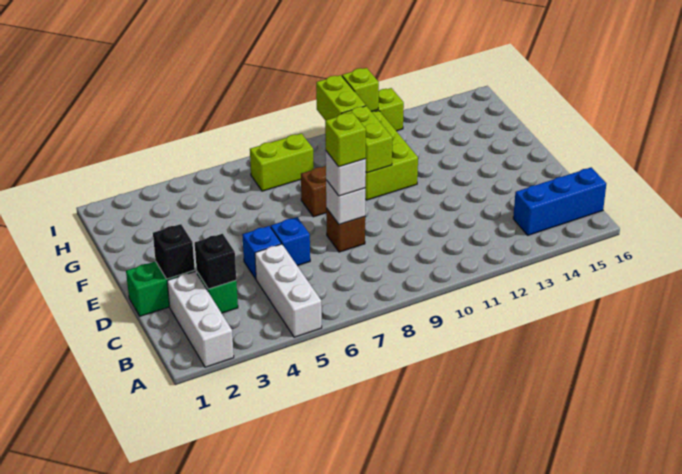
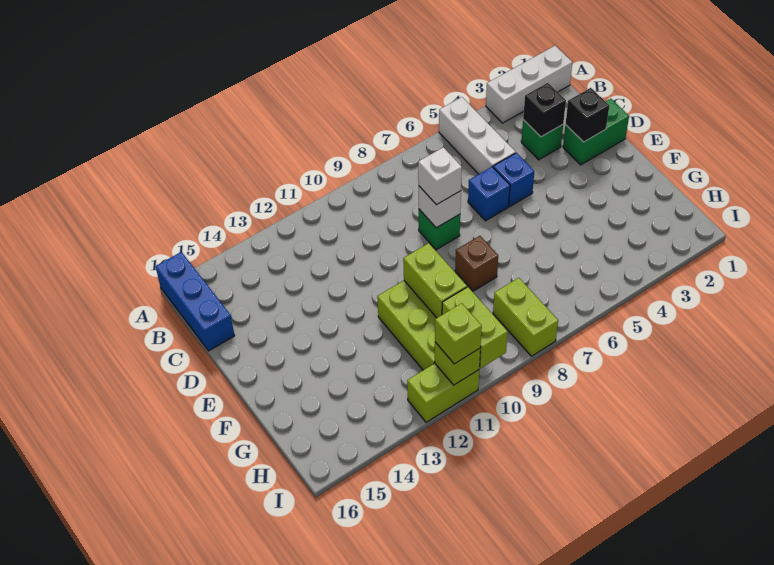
white brick A2:C2 level 1 -> white brick A1:A3 level 1
blue brick B14:B16 level 1 -> blue brick A16:C16 level 1
brown brick D8 level 1 -> green brick D8 level 1
lime brick D8 level 4 -> lime brick I11 level 3
lime brick H7:H8 level 1 -> lime brick H8:I8 level 1

